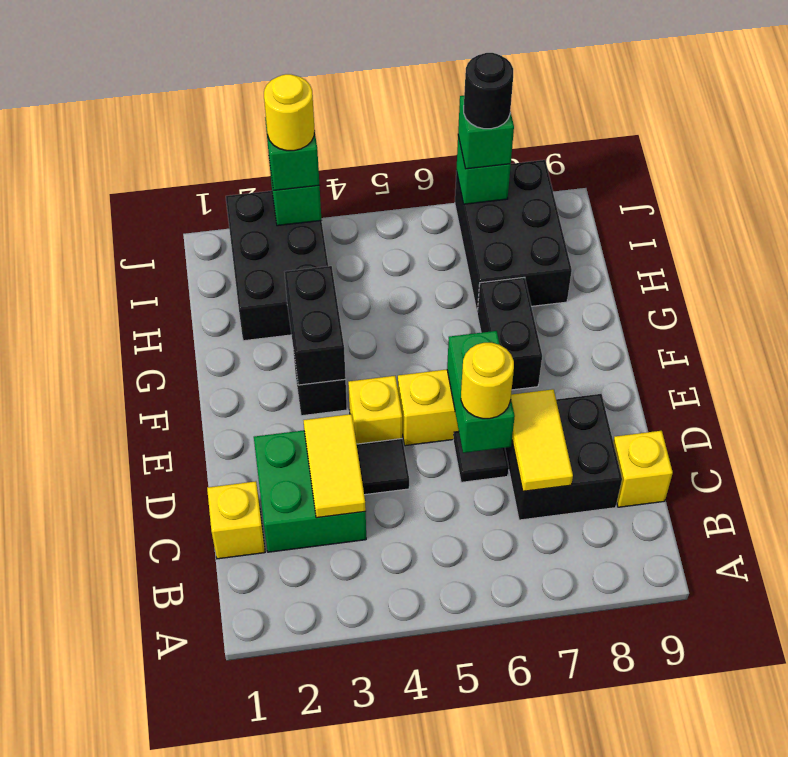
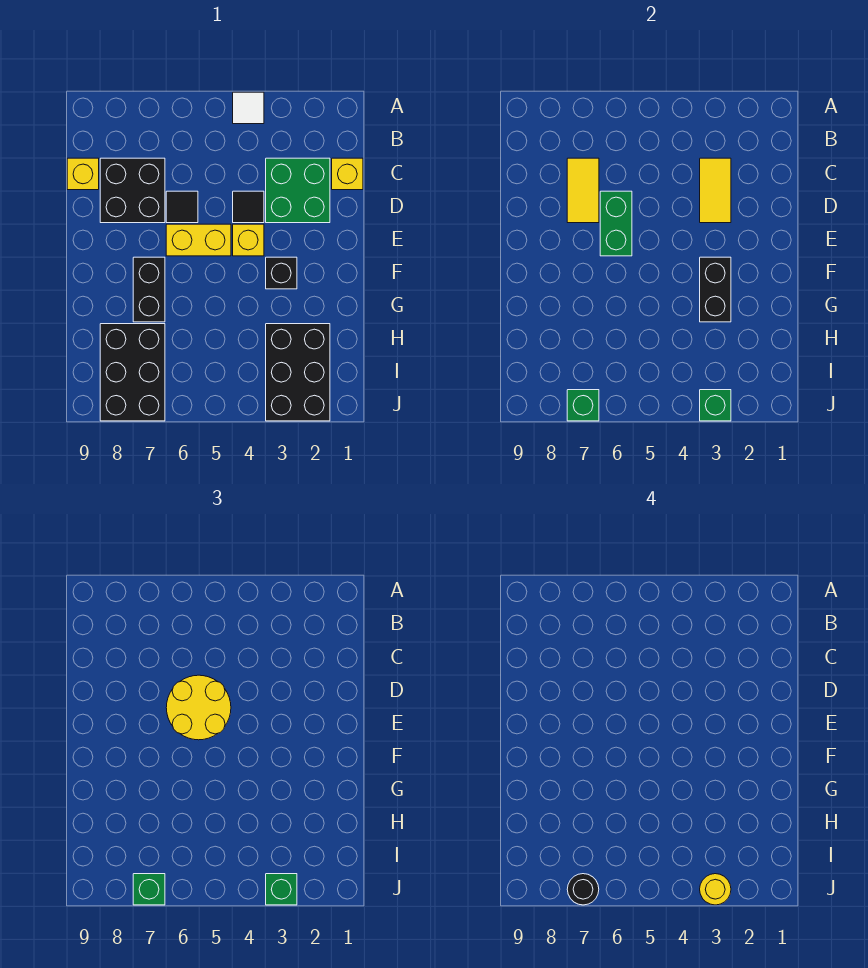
none -> white tile A4 level 1
yellow round brick D6 level 3 -> yellow round brick D5:E6 level 3

